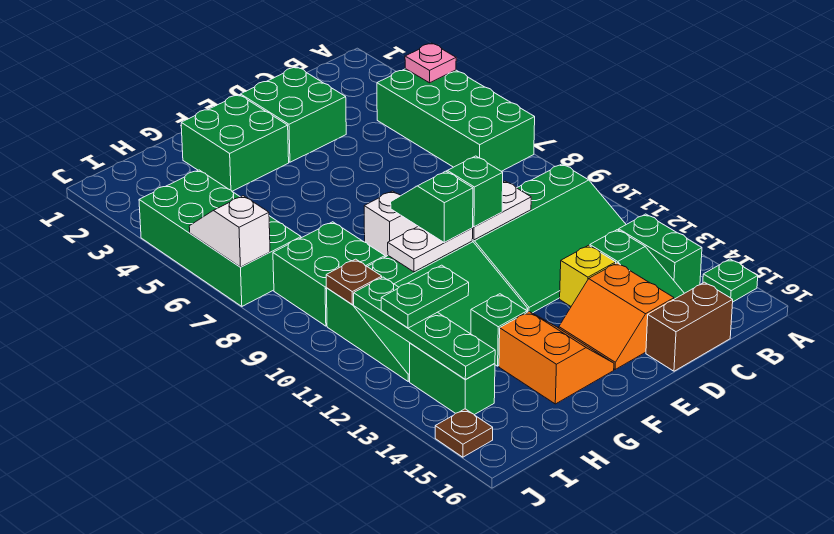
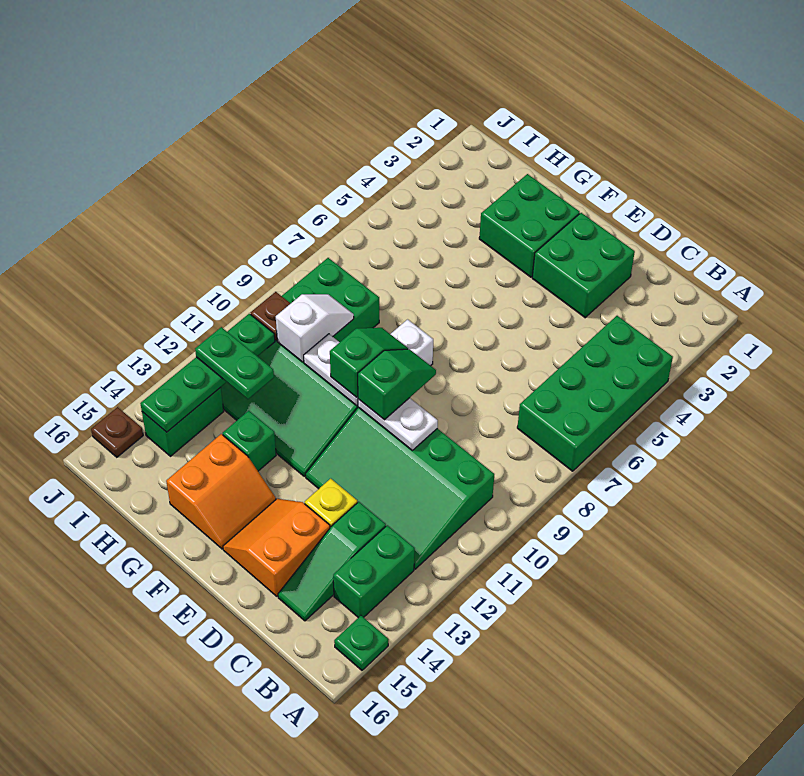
pink plate A4 level 2 -> none
brown brick C16:D16 level 1 -> none
green brick I4:J7 level 1 -> none
white slope J6:J7 level 2 top 7 -> white slope H9:H10 level 2 top 10

